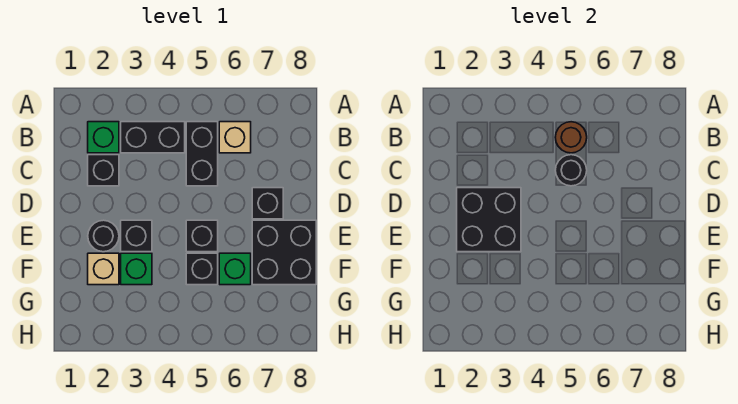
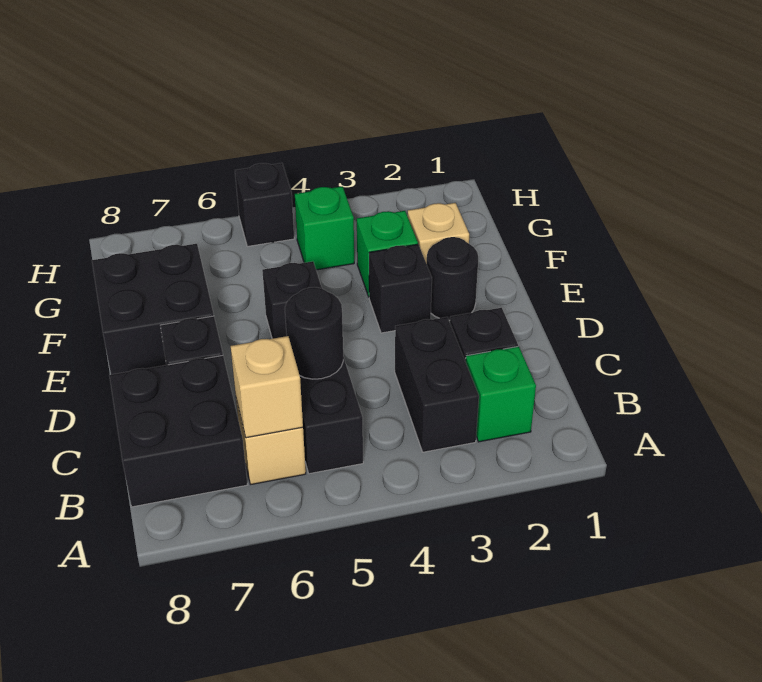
black brick B3:B4 level 1 -> black brick B3:C3 level 1
brown round brick B5 level 2 -> none
none -> tan brick B6 level 2
black brick D2:E3 level 2 -> black brick B7:C8 level 1
black brick F5 level 1 -> black brick H5 level 1
green brick F6 level 1 -> green brick G4 level 1

